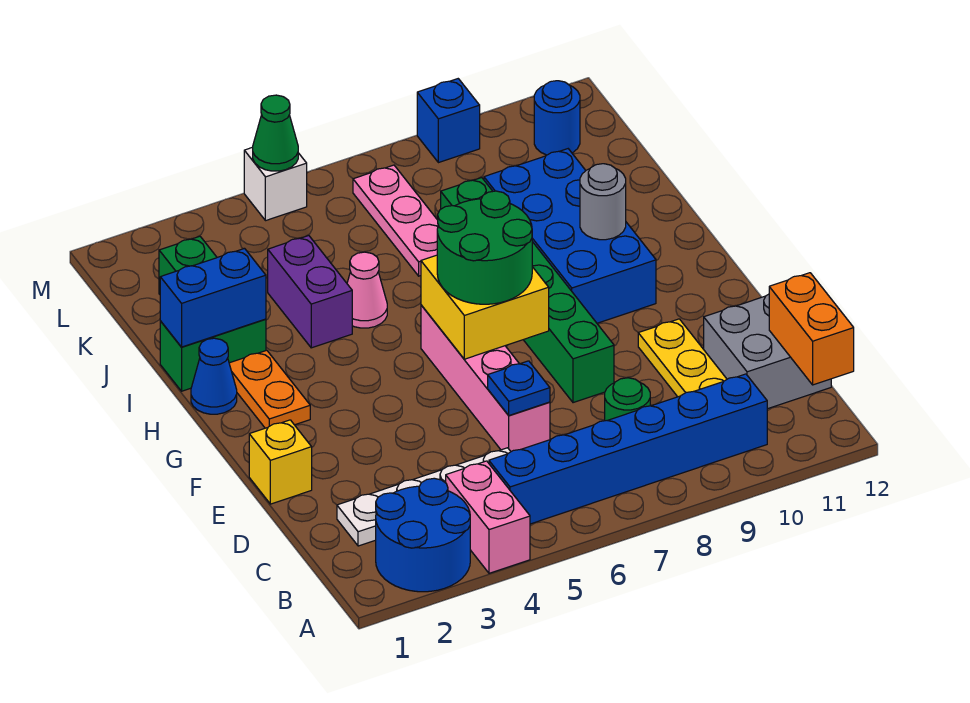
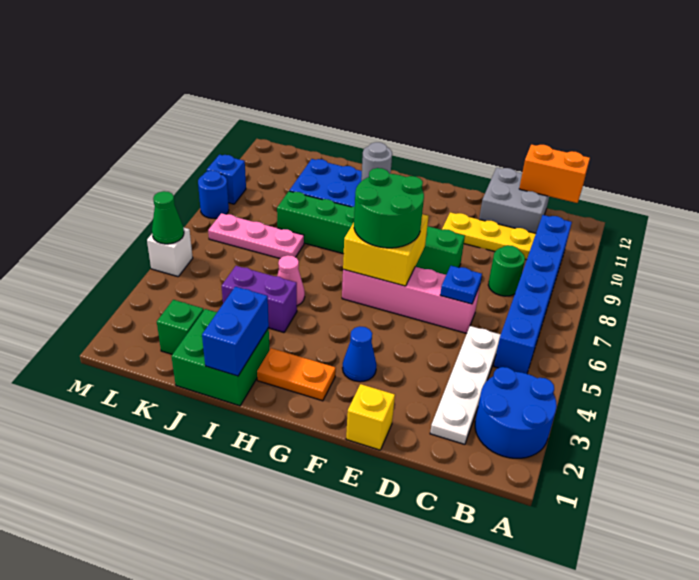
pink brick A4:B4 level 1 -> none
blue cone H1 level 1 -> blue cone F3 level 1
green brick I1:I2 level 1 -> green brick I1:J2 level 1
blue round brick L11 level 1 -> blue round brick M8 level 1

